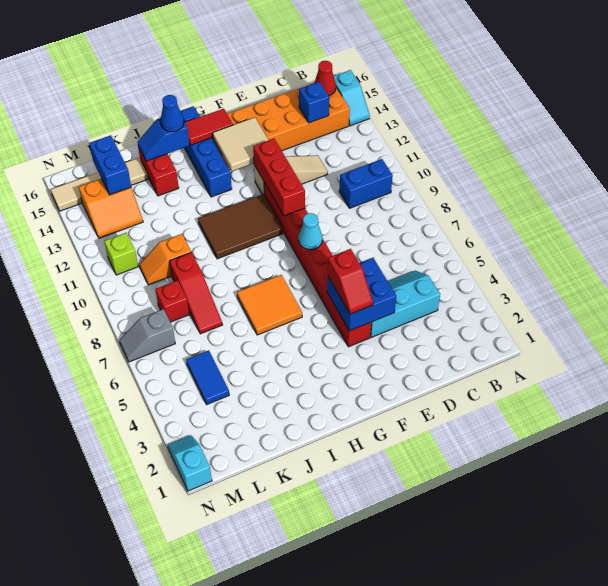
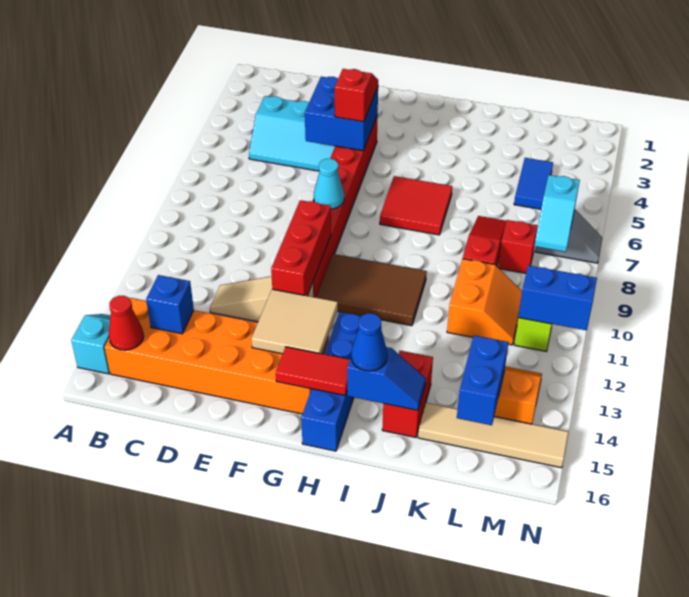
blue brick B10:C10 level 1 -> blue brick M11:N11 level 2
orange tile H6:I7 level 1 -> red tile H6:I7 level 1
orange slope K10:L10 level 1 top K -> orange slope K10:L11 level 1 top K
cyan slope N1:N2 level 1 top 1 -> cyan slope M7:M8 level 2 top 7

